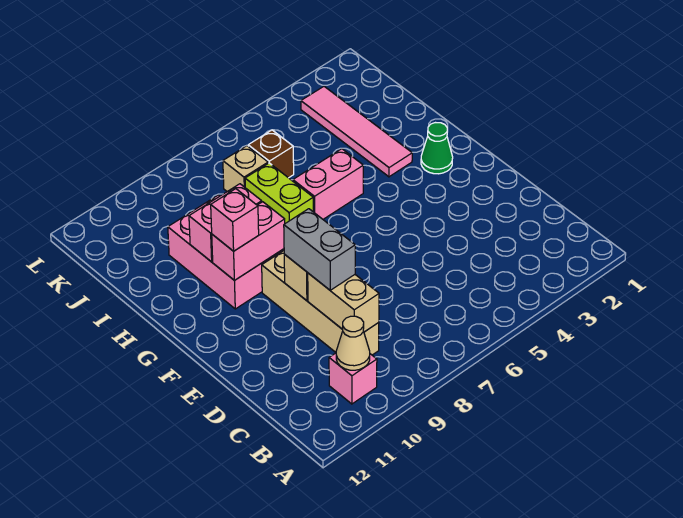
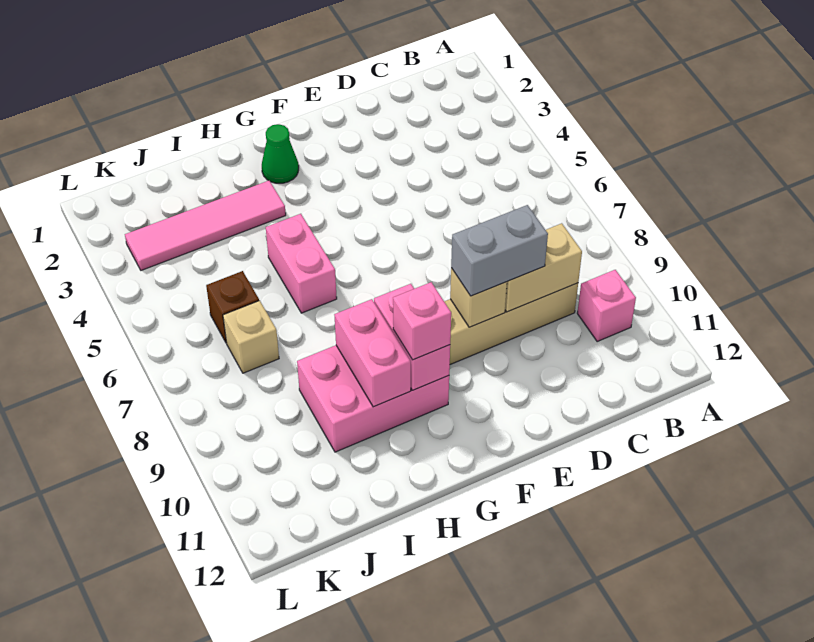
tan cone B10 level 2 -> none
lime brick H7:I7 level 1 -> none

